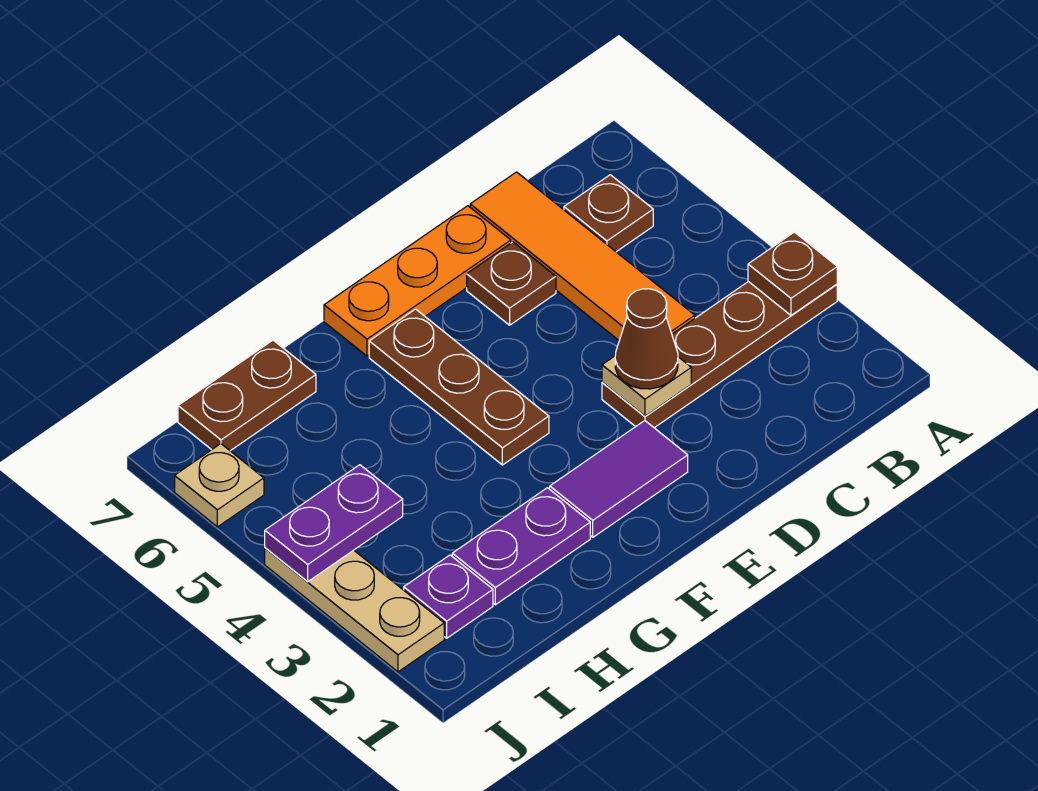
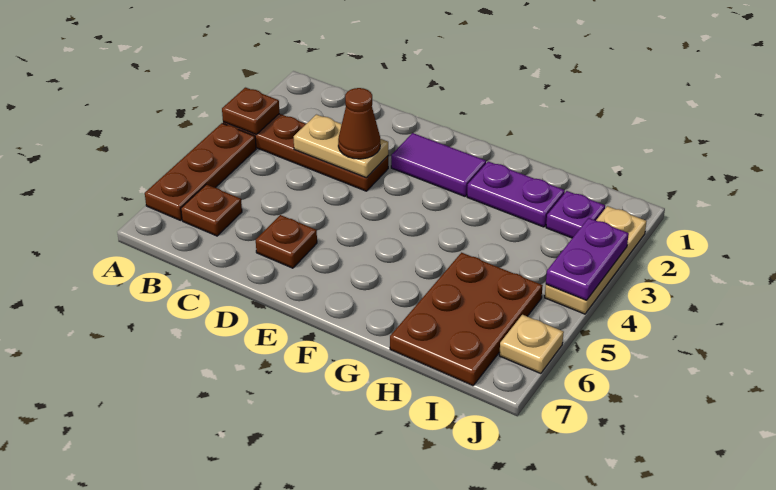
orange tile C4:C7 level 1 -> none
tan plate D3 level 2 -> tan plate C3:D3 level 2
orange plate D7:F7 level 1 -> none
brown plate F4:F6 level 1 -> brown plate A4:A6 level 1
brown plate H7:I7 level 1 -> brown plate H5:I7 level 1
purple plate I4:J4 level 2 -> purple plate J3:J4 level 2

